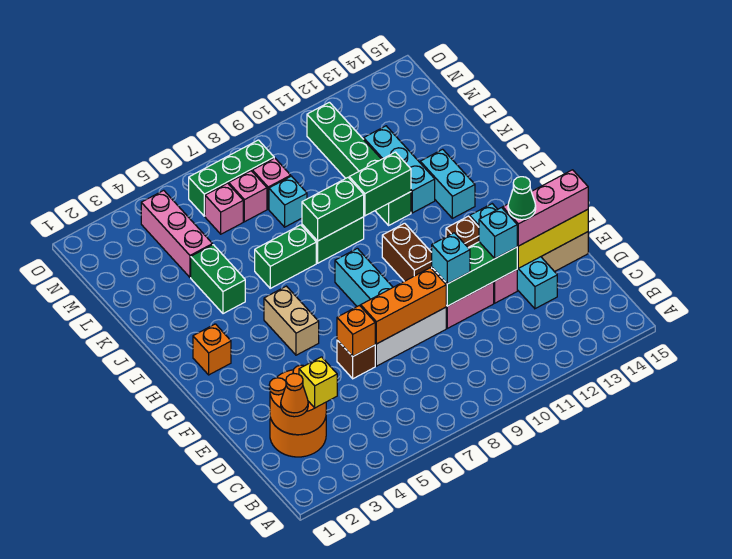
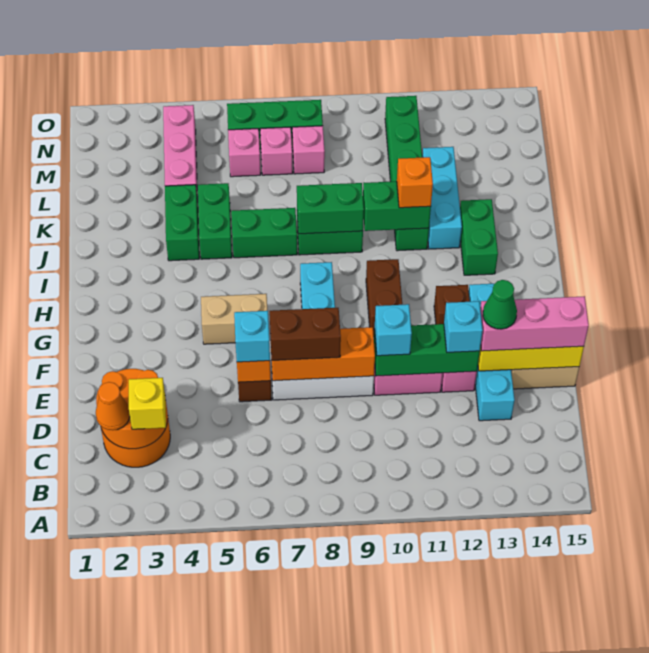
none -> brown brick E7:E8 level 3
tan brick G5:H5 level 1 -> tan brick G5:G6 level 1
orange brick H2 level 1 -> orange brick J11 level 3
cyan brick I13:J13 level 1 -> green brick I13:J13 level 1
none -> green brick J5:K5 level 1
cyan brick L8 level 1 -> cyan brick E6 level 3

